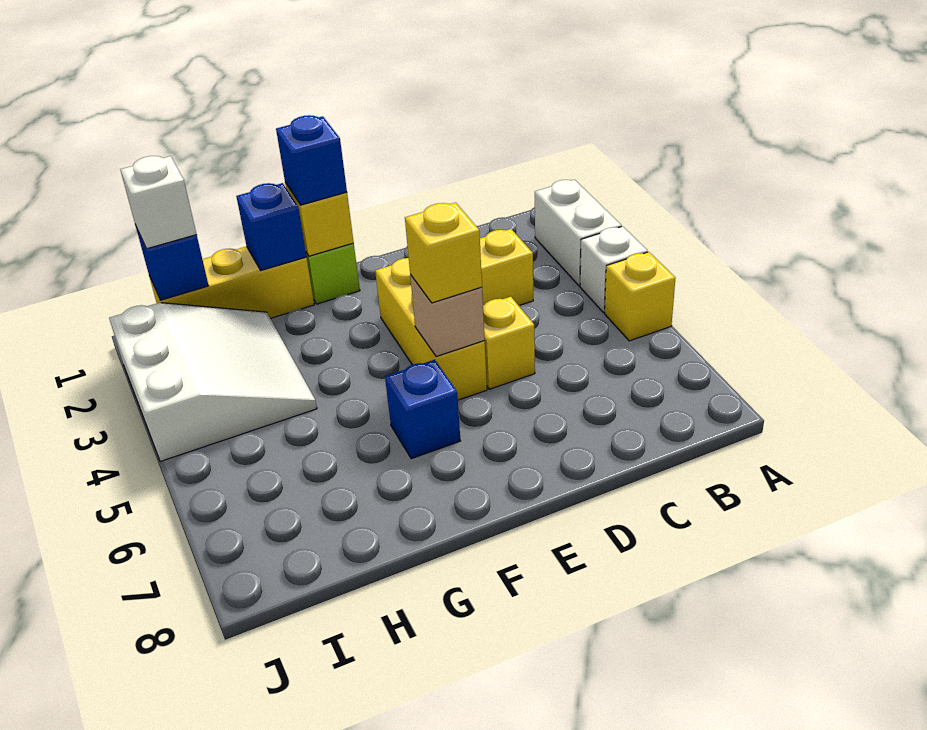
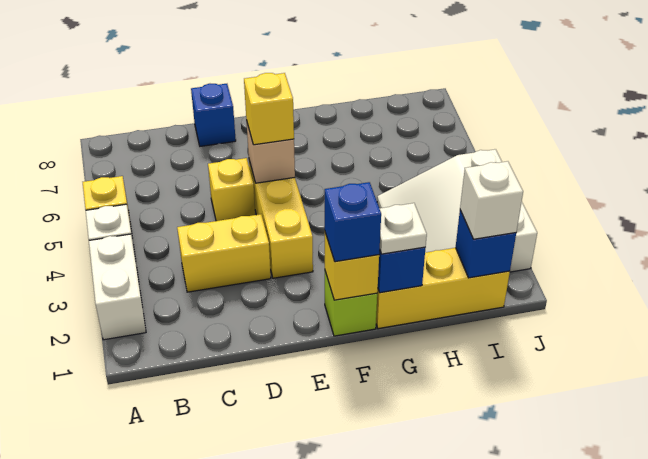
blue brick F6 level 1 -> blue brick D8 level 1
none -> white plate G1 level 3

